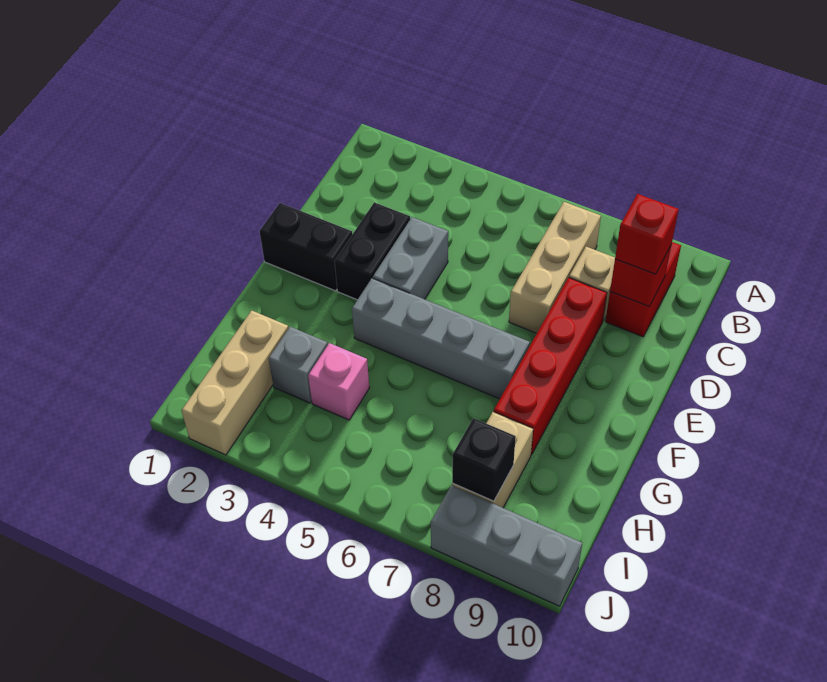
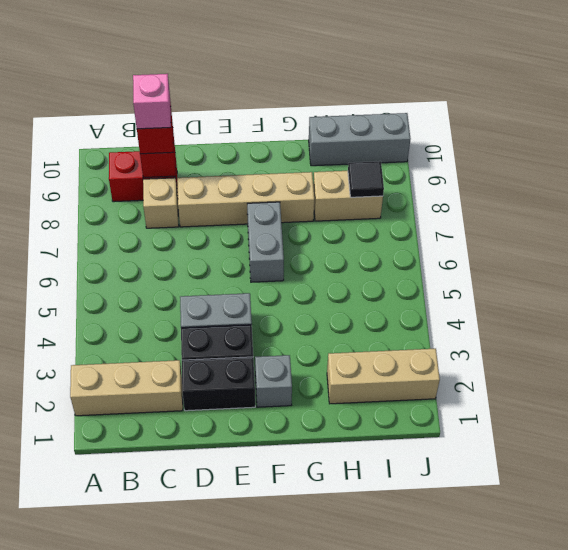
tan brick B7:D7 level 1 -> tan brick A2:C2 level 1
red brick D8:G8 level 1 -> tan brick D8:G8 level 1
black brick E1:E2 level 1 -> black brick D2:E2 level 1
grey brick F4:F7 level 1 -> grey brick F6:F7 level 1
grey brick H3 level 1 -> grey brick F2 level 1
pink brick H4 level 1 -> pink brick C9 level 4
black brick I8 level 2 -> black tile I8 level 2
grey brick J8:J10 level 1 -> grey brick H10:J10 level 1

